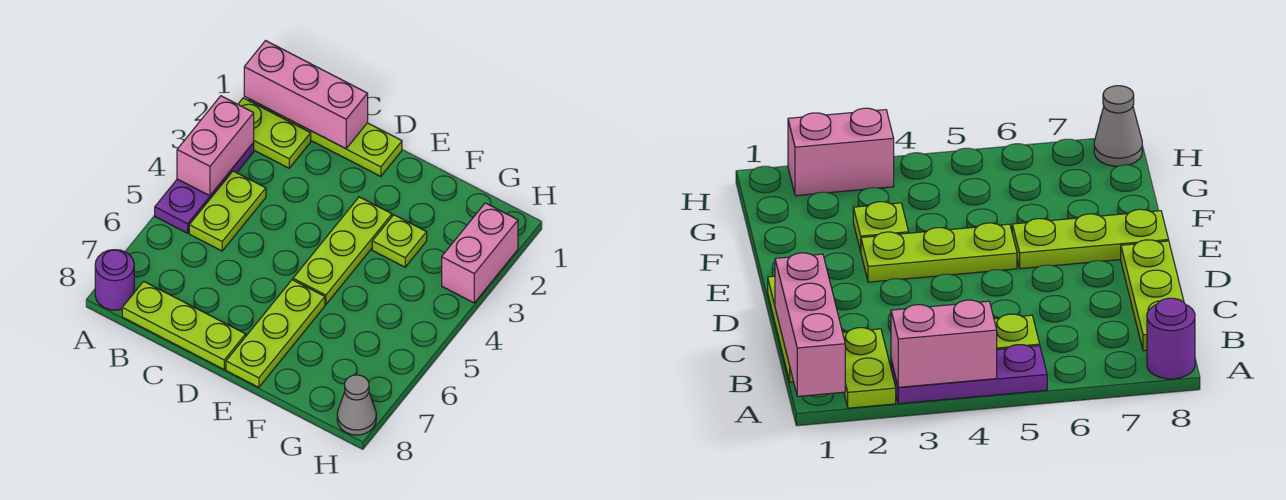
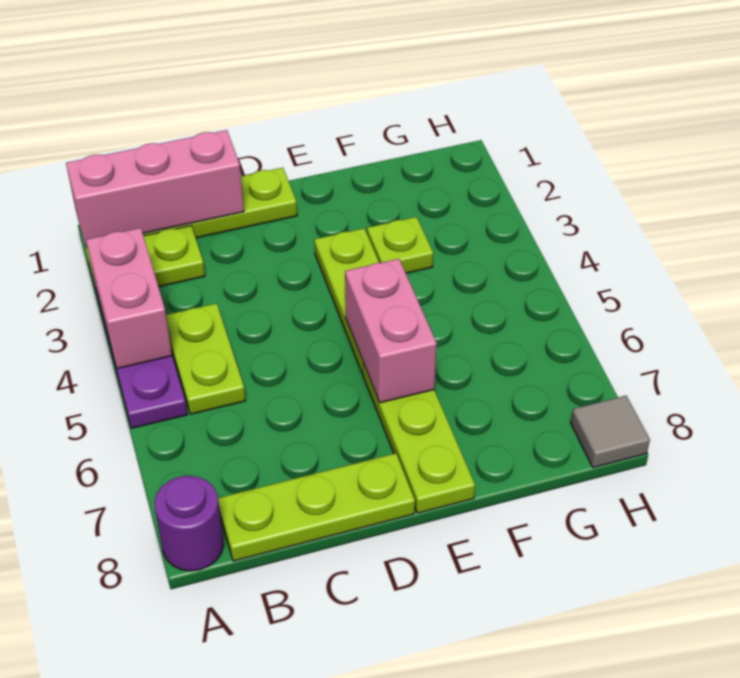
pink brick H2:H3 level 1 -> pink brick E5:E6 level 2
grey cone H8 level 1 -> grey tile H8 level 1

